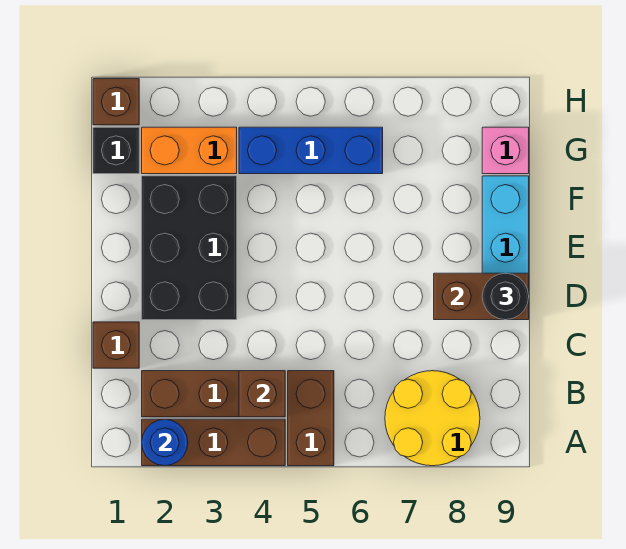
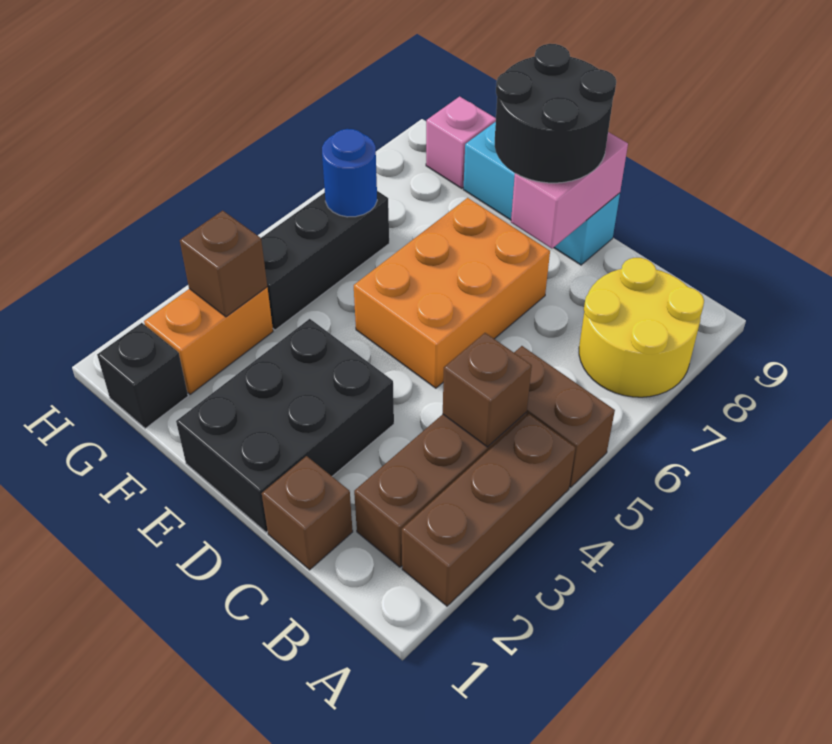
blue round brick A2 level 2 -> blue round brick G6 level 2
black brick D2:F3 level 1 -> black brick D1:E3 level 1
none -> orange brick D5:E7 level 1
brown brick D8:D9 level 2 -> pink brick D8:D9 level 2
black round brick D9 level 3 -> black round brick D8:E9 level 3
blue brick G4:G6 level 1 -> black brick G4:G6 level 1
brown brick H1 level 1 -> brown brick G3 level 2

